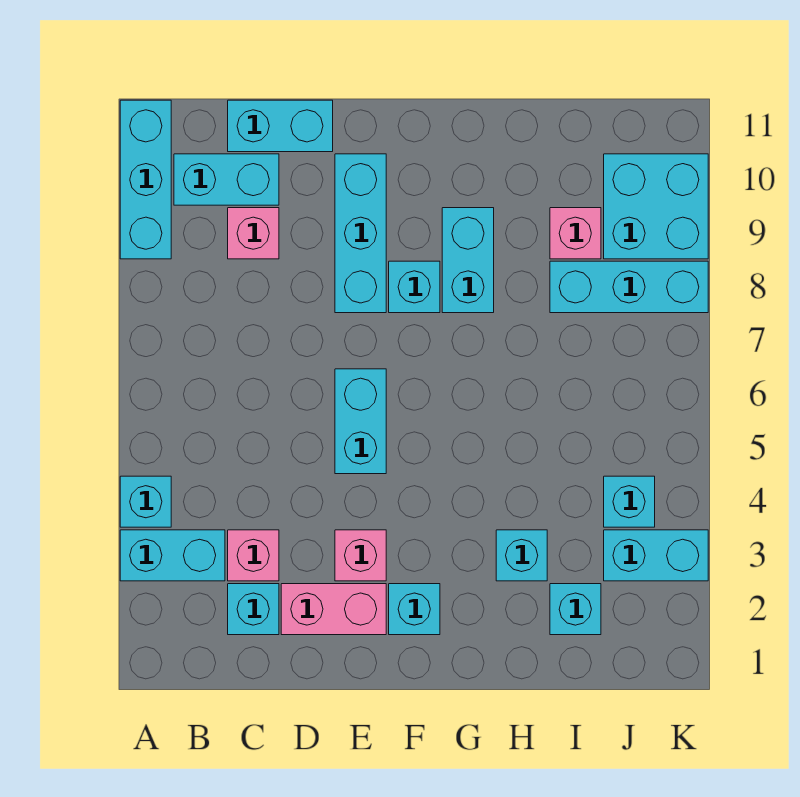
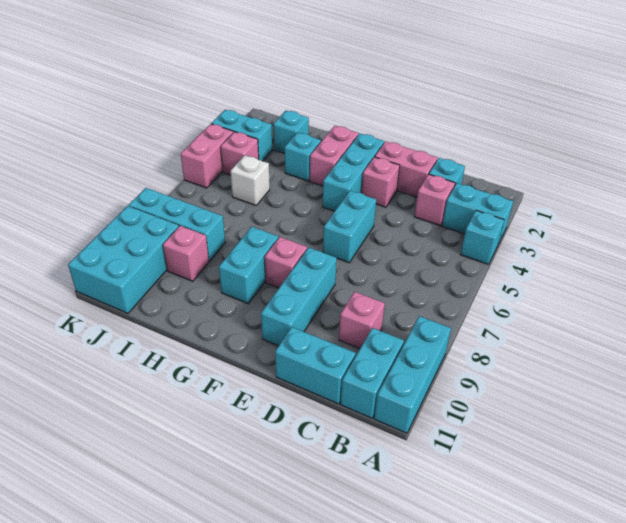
cyan brick B10:C10 level 1 -> cyan brick B10:B11 level 1
cyan brick F2 level 1 -> cyan brick F2:F4 level 1
cyan brick F8 level 1 -> pink brick F8 level 1
none -> pink brick G2:G3 level 1
none -> white brick I5 level 1
cyan brick J4 level 1 -> pink brick J4 level 1
cyan brick J9:K10 level 1 -> cyan brick J9:K11 level 1
none -> pink brick K4:K5 level 1

